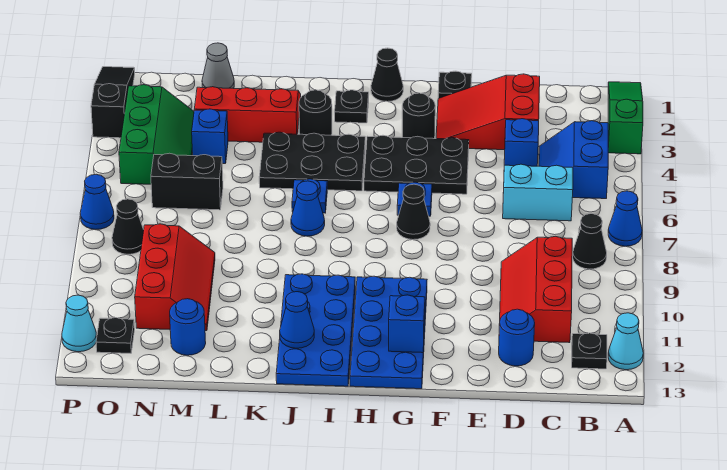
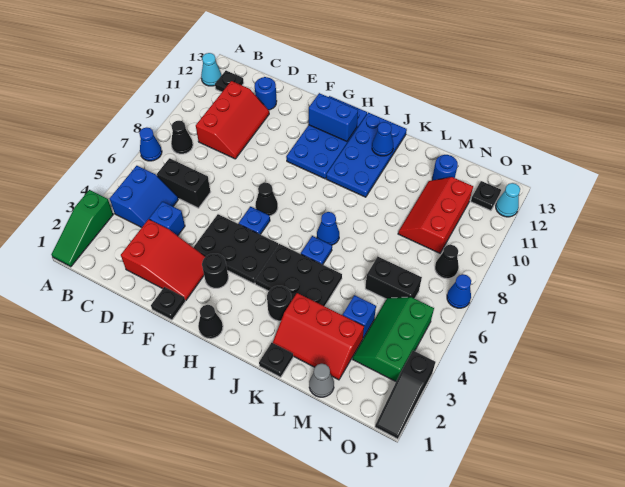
cyan brick C6:D6 level 1 -> black brick C6:D6 level 1
blue brick G12 level 2 -> blue brick G12:H12 level 2
black plate I2 level 1 -> black plate K1 level 1

